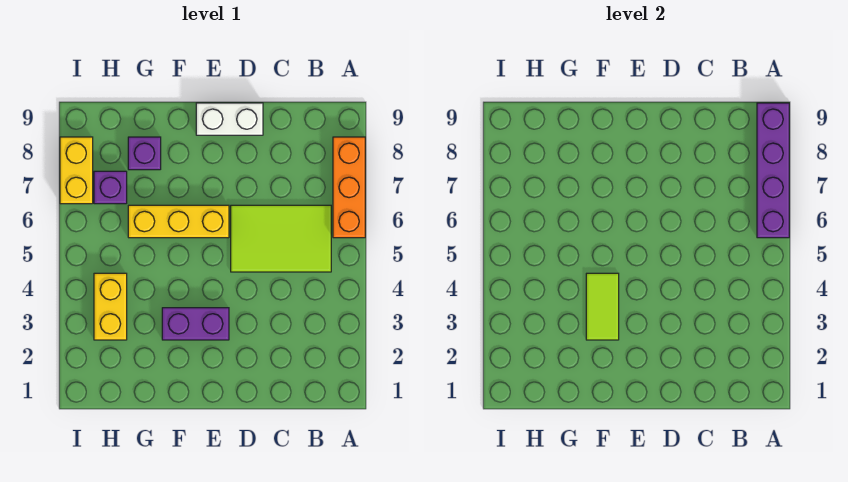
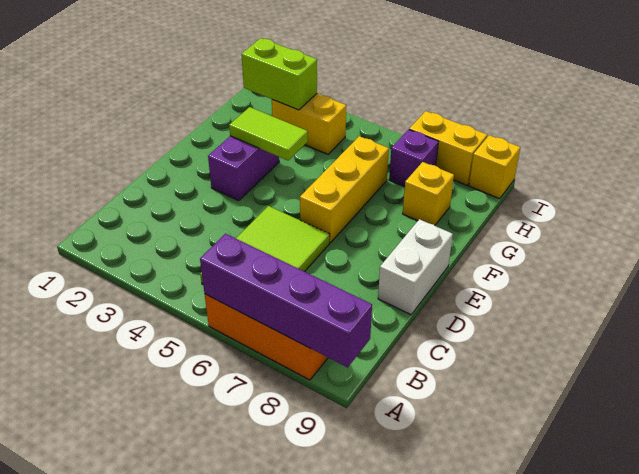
purple brick G8 level 1 -> yellow brick G8 level 1
none -> lime brick H2:H3 level 2
none -> yellow brick I9 level 1

